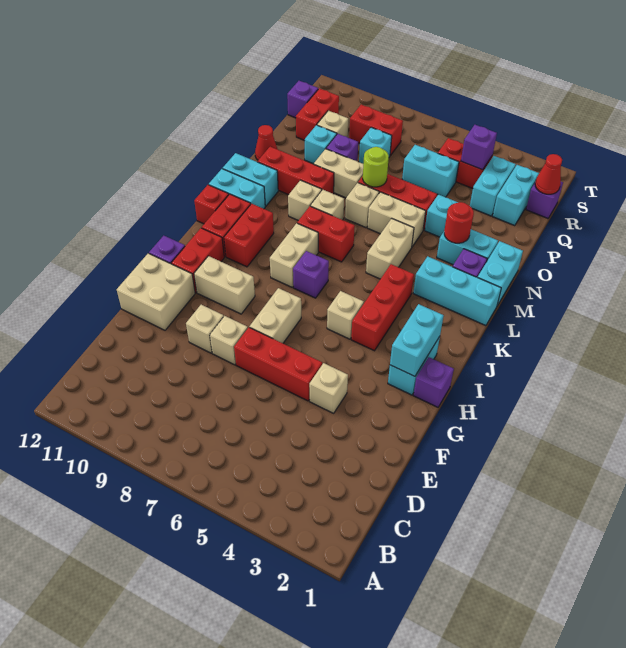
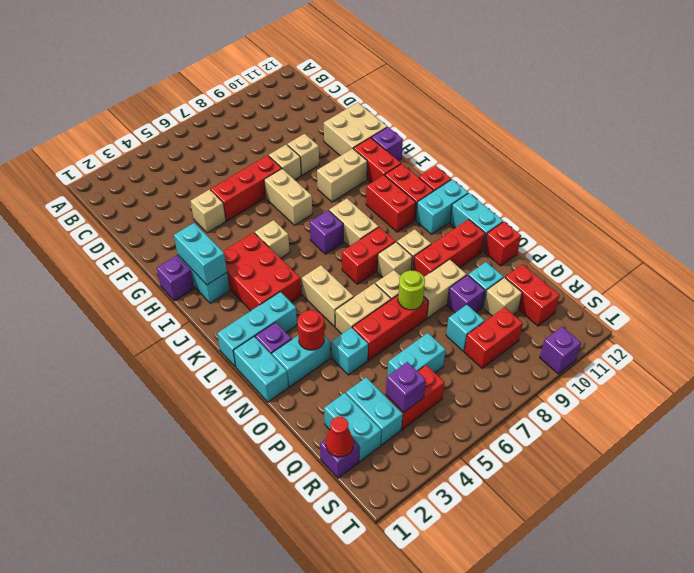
red brick I4:K4 level 1 -> red brick I3:K4 level 1
cyan brick M11:M12 level 1 -> cyan brick M12:N12 level 1
red cone O12 level 1 -> red brick O12 level 1
purple brick R12 level 1 -> purple brick T10 level 1

